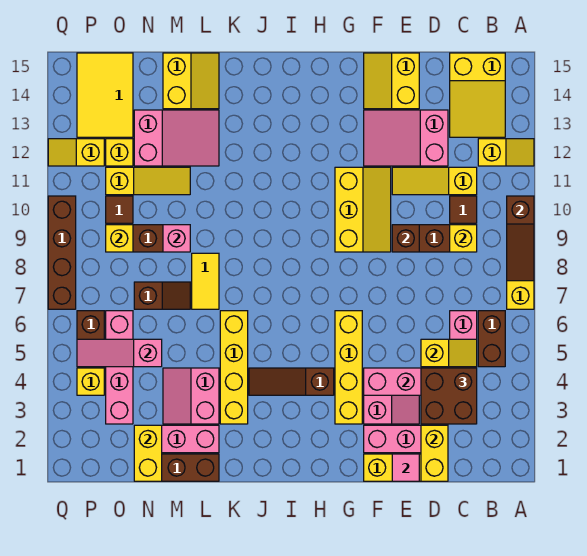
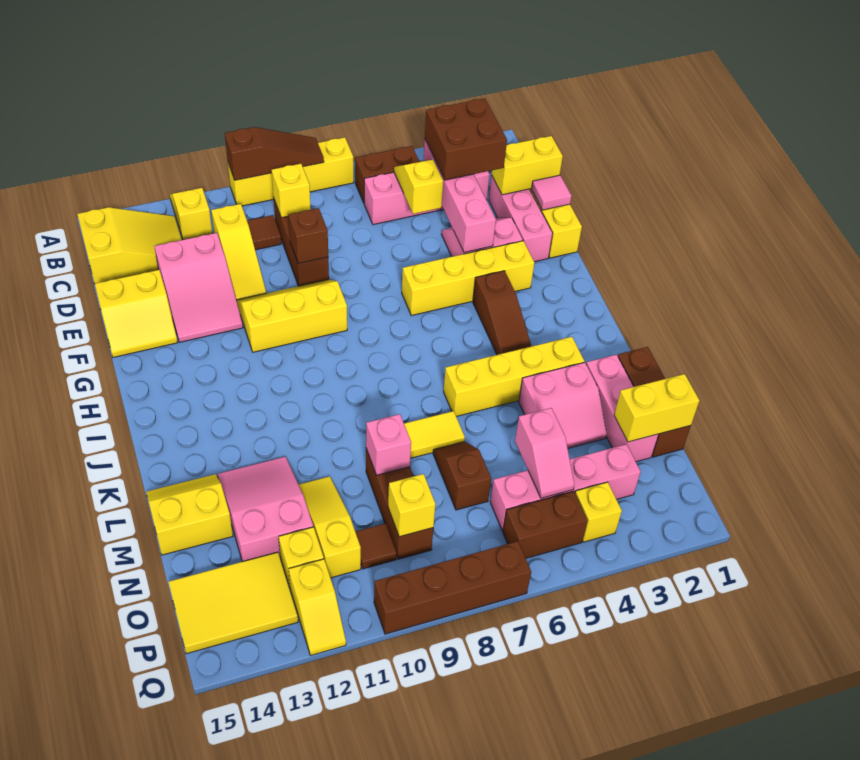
pink slope N5:P5 level 2 top N -> pink slope N5:O5 level 2 top N

